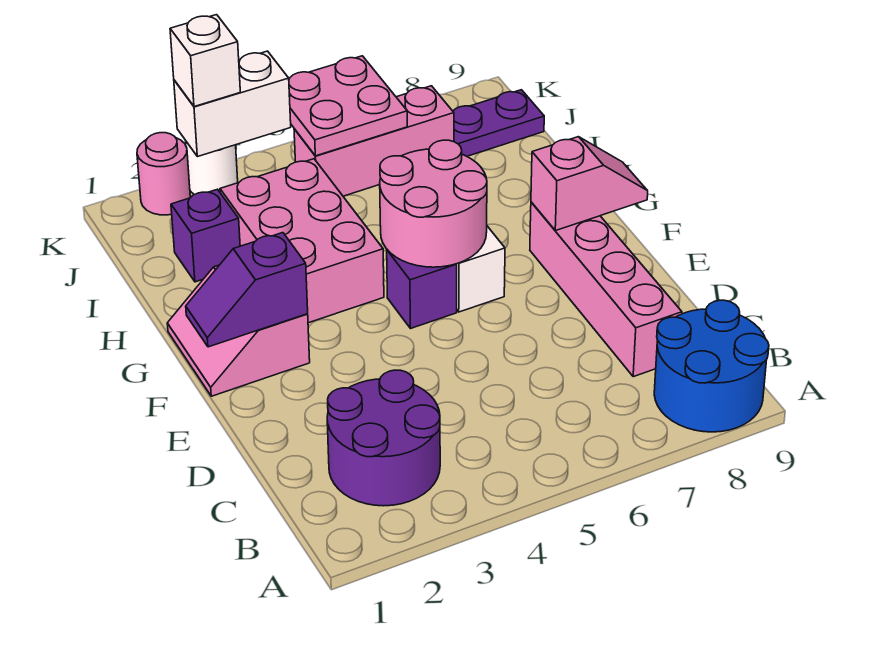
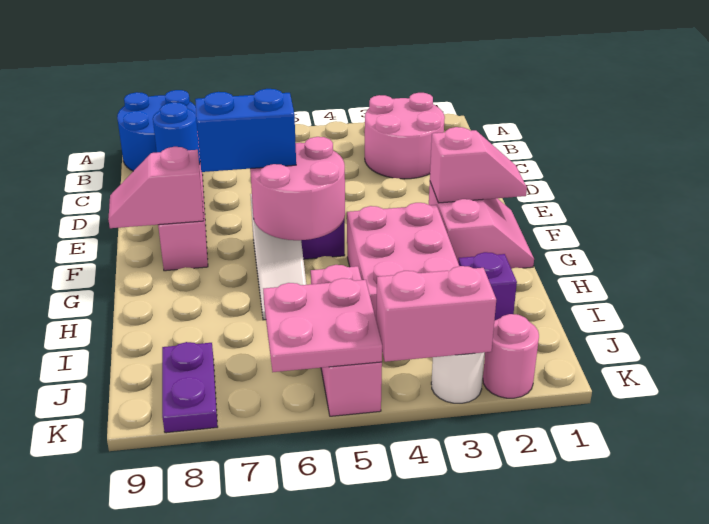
purple round brick B2:C3 level 1 -> pink round brick B2:C3 level 1
none -> blue round brick D8 level 2
purple slope F1:F2 level 2 top 2 -> pink slope F1:F2 level 2 top 2
none -> blue brick F6:F7 level 3
pink brick J5:J7 level 1 -> pink brick I5:K5 level 1
purple plate J8:J9 level 1 -> purple plate J8:K8 level 1
white brick K3:K4 level 2 -> pink brick K3:K4 level 2
white brick K3 level 3 -> none

